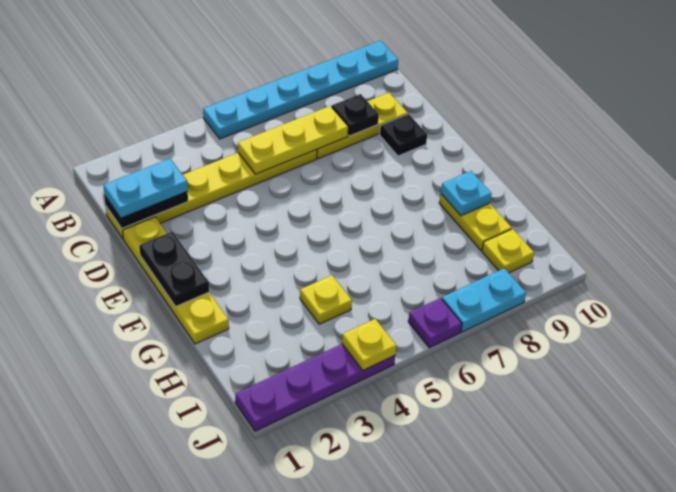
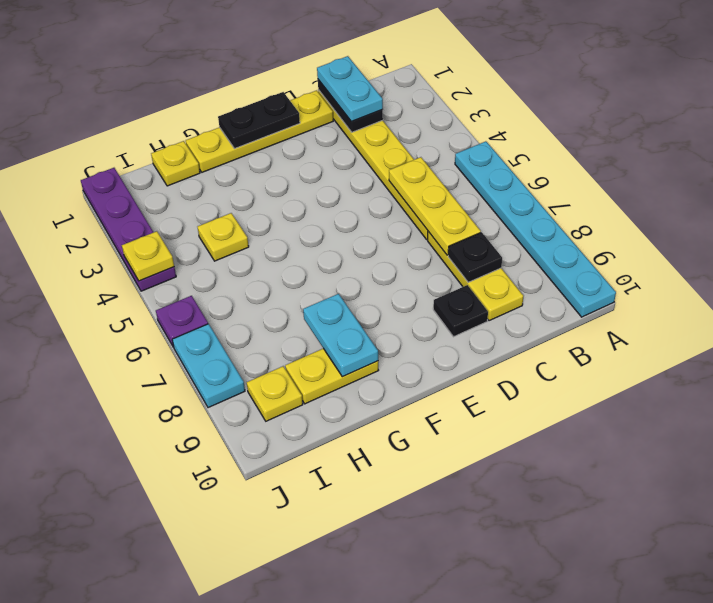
cyan plate G9 level 2 -> cyan plate G8:G9 level 2
none -> yellow plate H1 level 1

